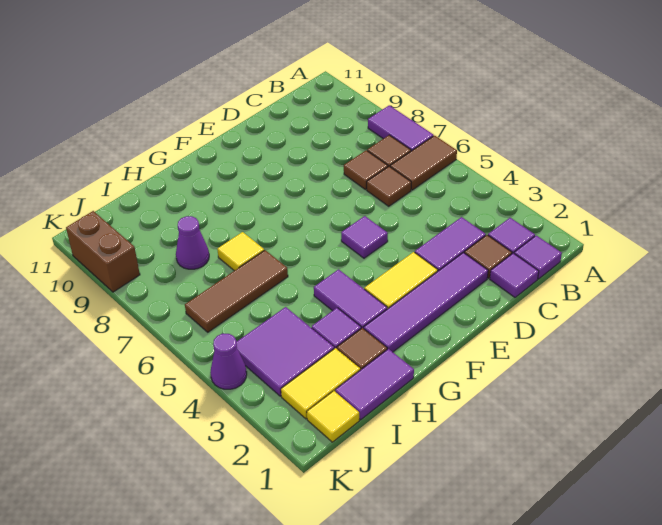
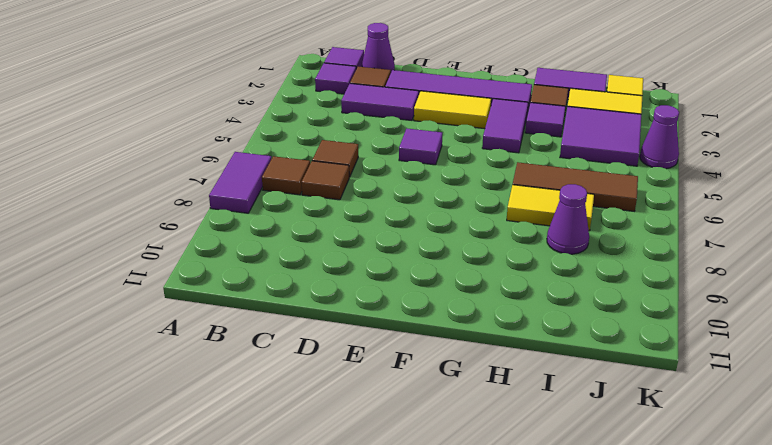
brown tile A6:B6 level 1 -> none
purple tile C1 level 1 -> purple cone C1 level 1
yellow tile H7 level 1 -> yellow tile H7:I7 level 1
brown brick K9:K10 level 1 -> none

